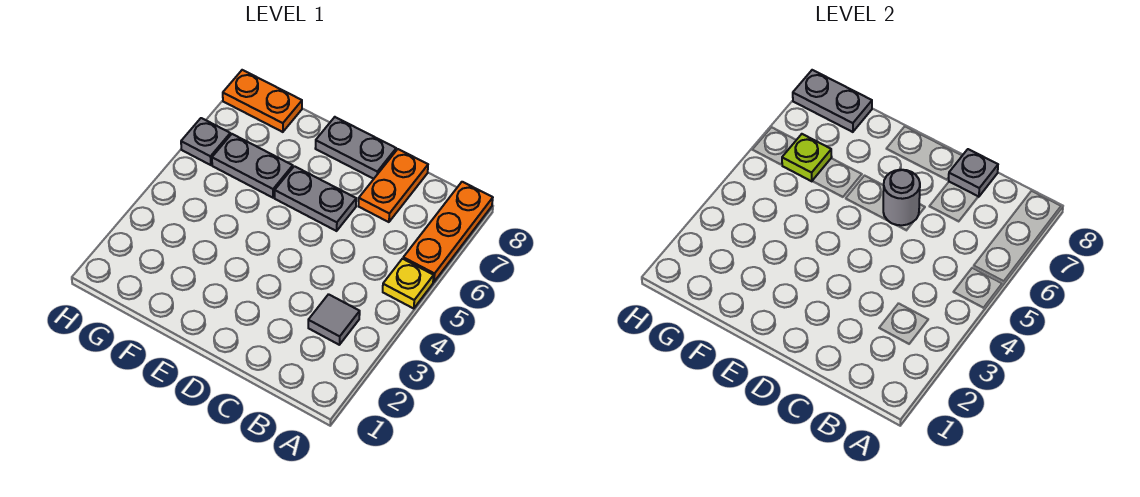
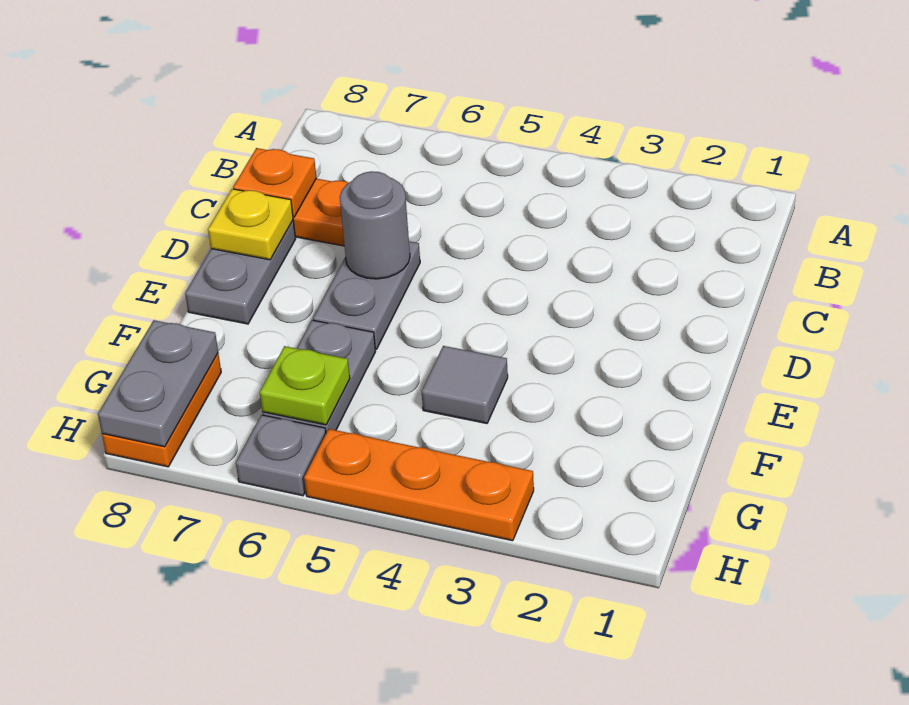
yellow plate A5 level 1 -> yellow plate D8 level 2
orange plate A6:A8 level 1 -> orange plate H3:H5 level 1
grey tile B3 level 1 -> grey tile F4 level 1
grey plate C8 level 2 -> orange plate C8 level 2

